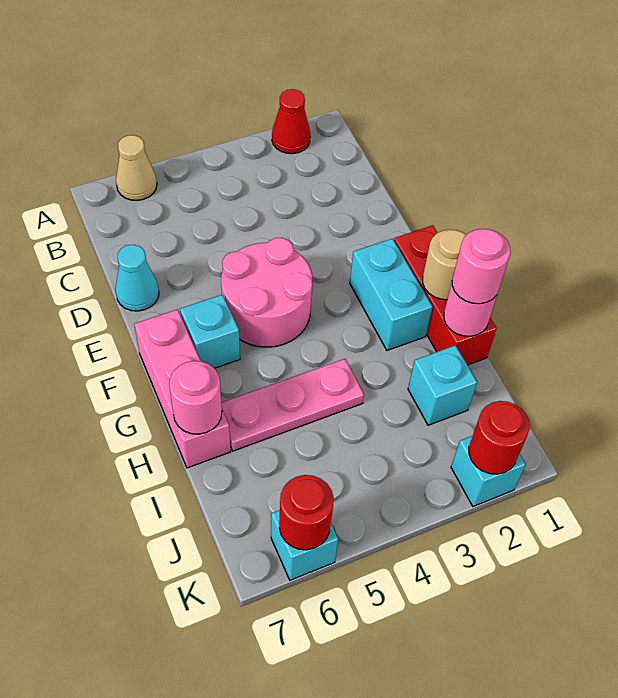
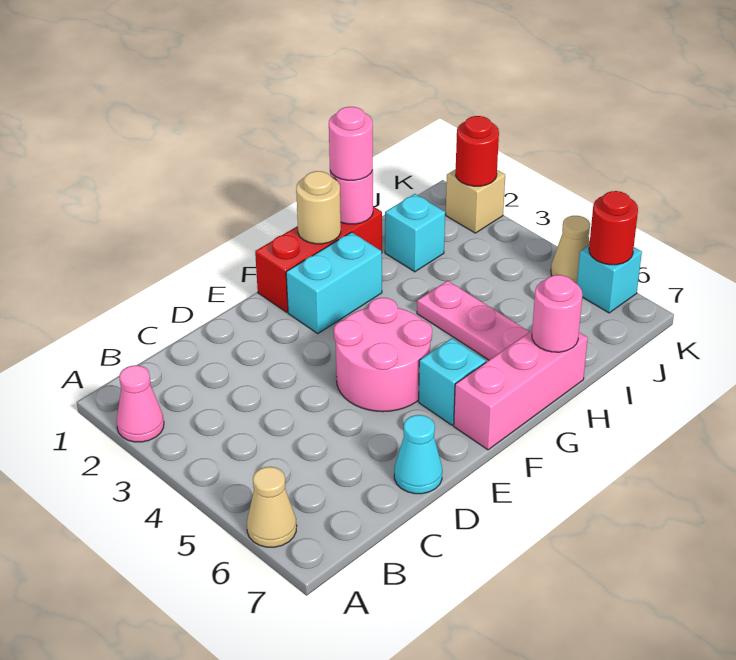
red cone A2 level 1 -> pink cone A2 level 1
cyan brick K2 level 1 -> tan brick K2 level 1
none -> tan cone K5 level 1

